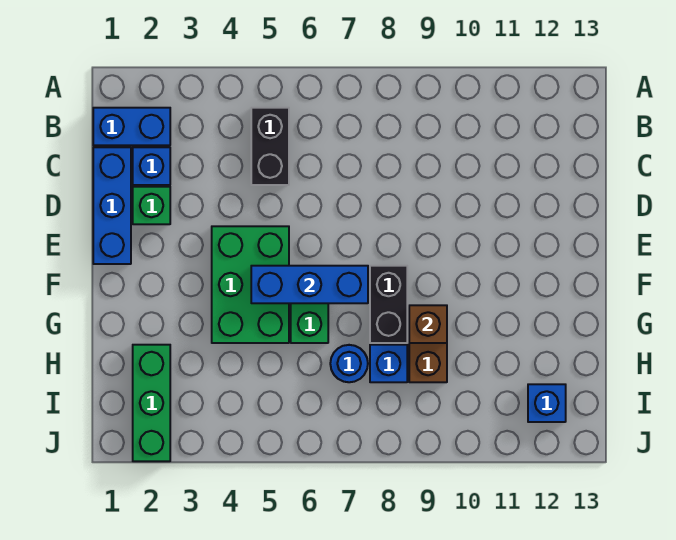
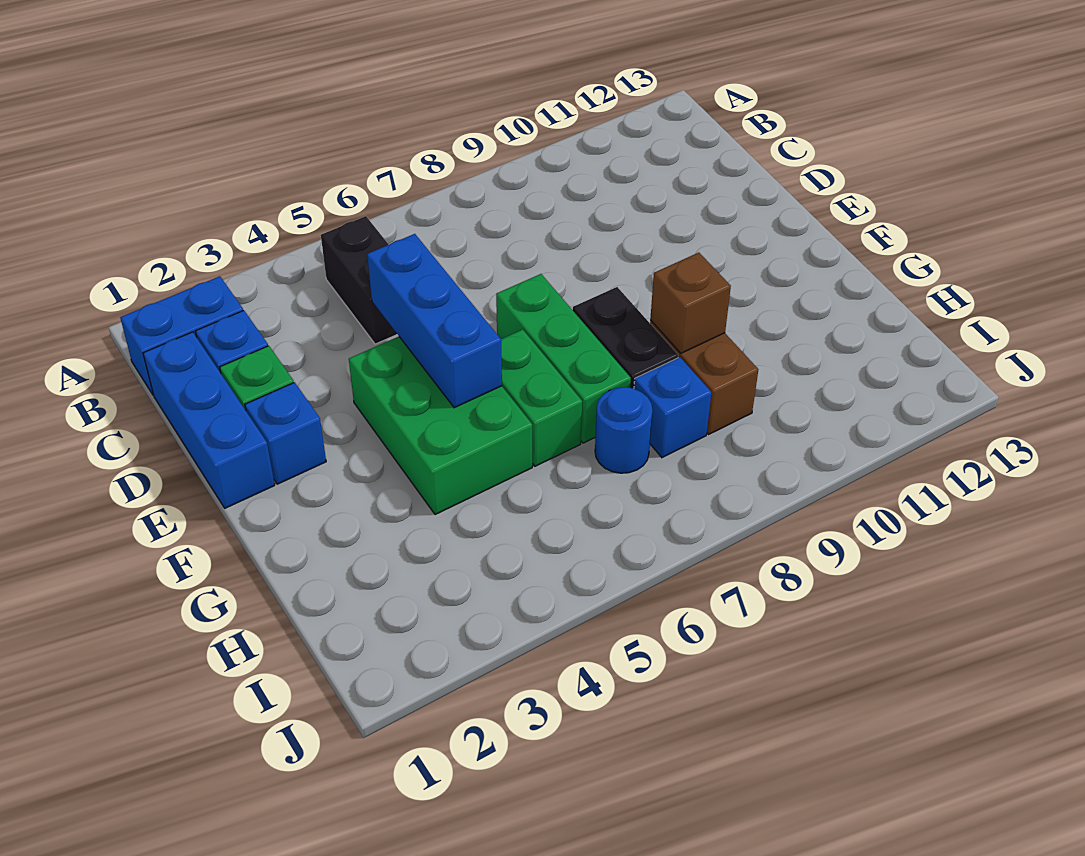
blue brick F5:F7 level 2 -> blue brick D5:F5 level 2
green brick H2:J2 level 1 -> green brick E7:G7 level 1
blue brick I12 level 1 -> blue brick E2 level 1

